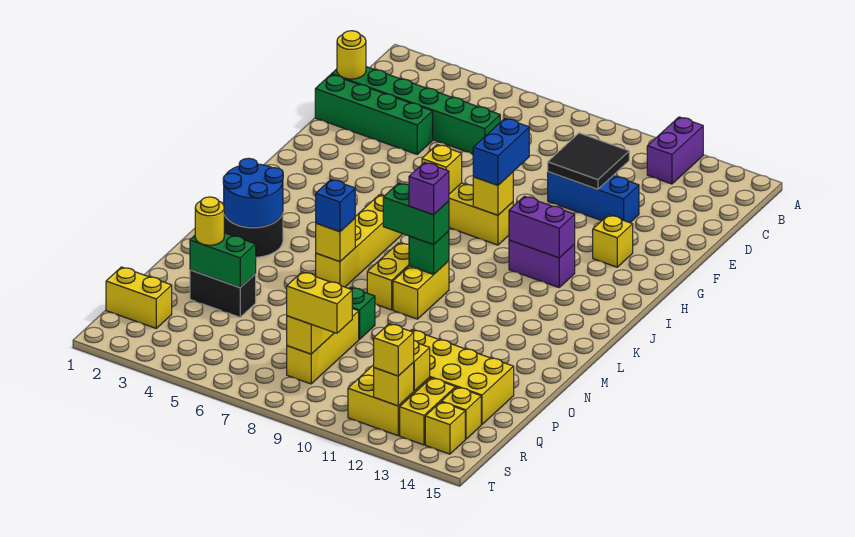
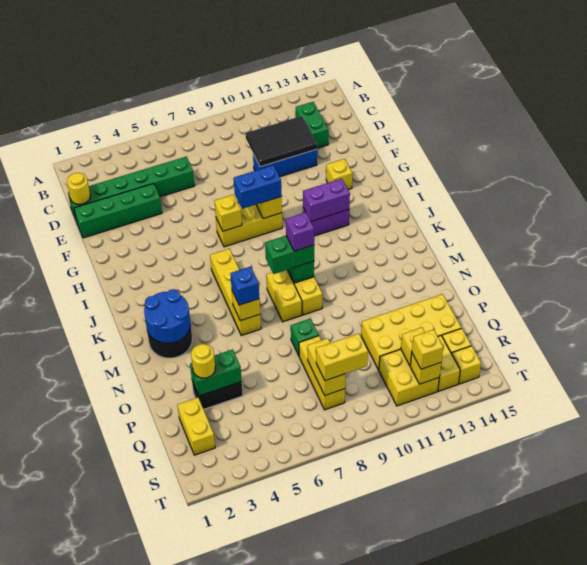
purple brick A12:B12 level 1 -> none
none -> green brick C13:D13 level 1
black tile D10:E11 level 2 -> black tile D10:E12 level 2
blue brick G9:H9 level 3 -> blue brick H8:H9 level 3
yellow brick R1:R2 level 1 -> yellow brick Q2:R2 level 1

